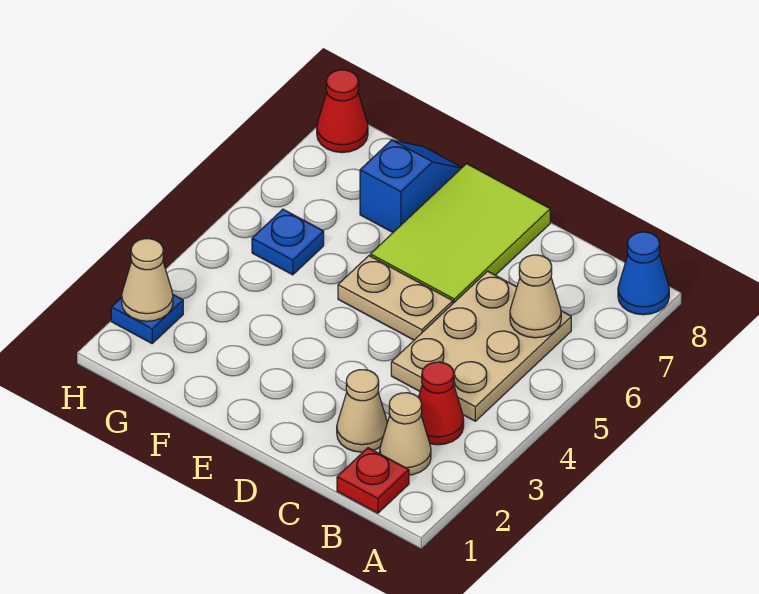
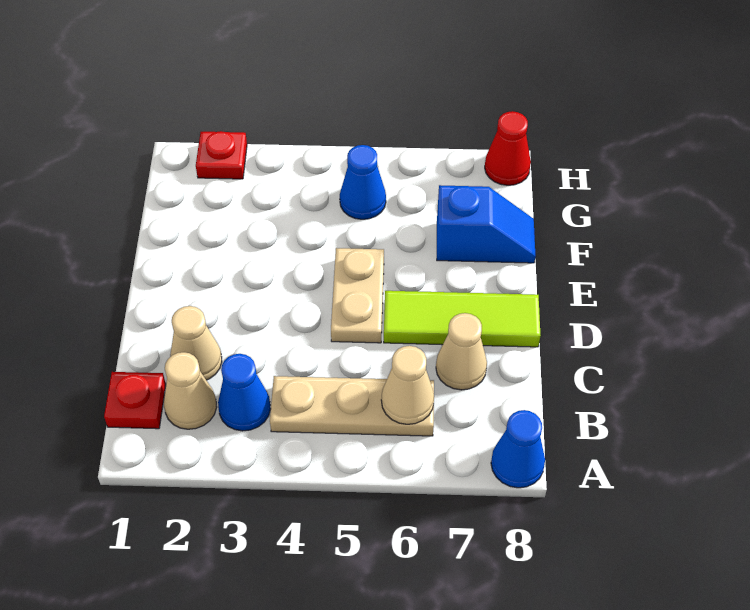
red cone B3 level 1 -> blue cone B3 level 1
tan plate B4:C6 level 1 -> tan plate B4:B6 level 1
lime tile D6:E8 level 1 -> lime tile D6:D8 level 1
blue plate G5 level 1 -> blue cone G5 level 1
blue plate H2 level 1 -> red plate H2 level 1
tan cone H2 level 2 -> tan cone C7 level 1

